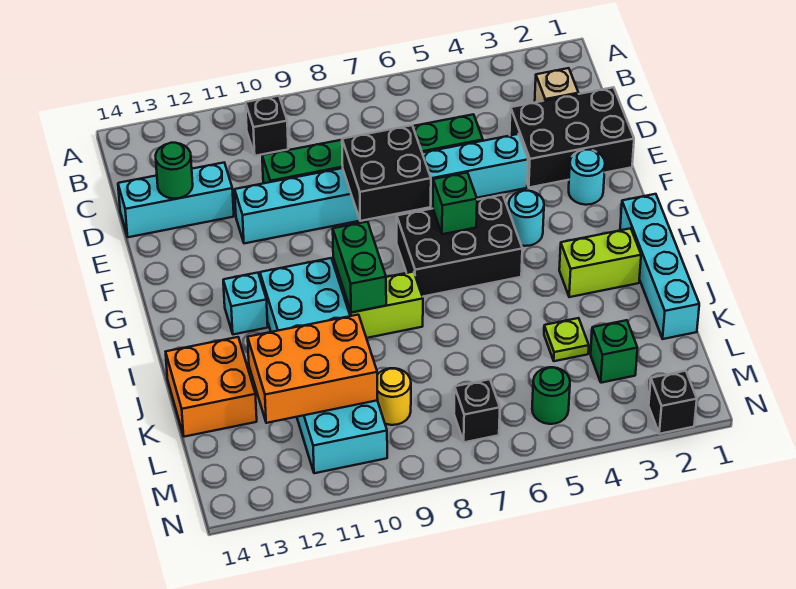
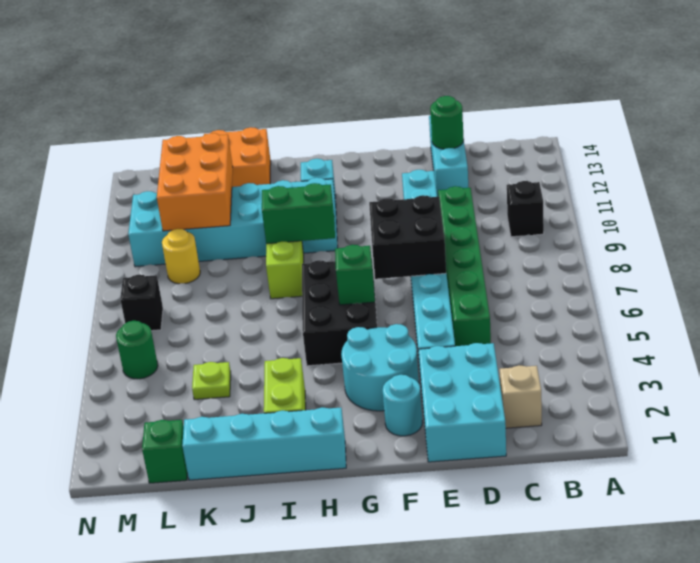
black brick D1:E3 level 1 -> cyan brick D1:E3 level 1
cyan round brick G4 level 1 -> cyan round brick F3:G4 level 1
green brick L3 level 1 -> green brick L1 level 1
black brick N2 level 1 -> none

